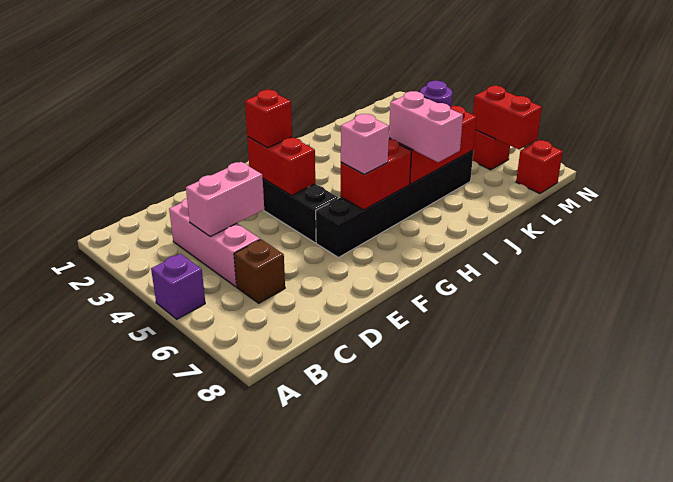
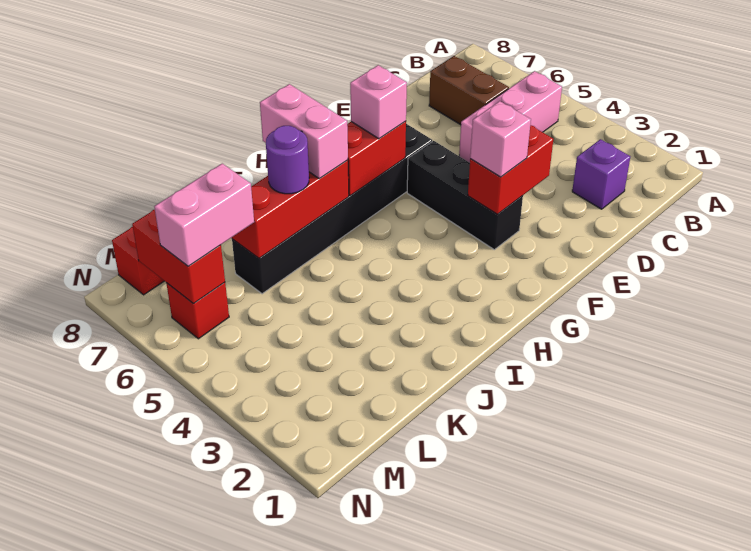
purple brick A5 level 1 -> purple brick C2 level 1
pink brick C3:C5 level 1 -> pink brick B5:D5 level 1
pink brick C4:D4 level 2 -> pink brick L6:M6 level 3
brown brick C6 level 1 -> brown brick C6:C7 level 1
red brick F3:F4 level 2 -> red brick E3:F3 level 2
red brick F3 level 3 -> pink brick F3 level 3

